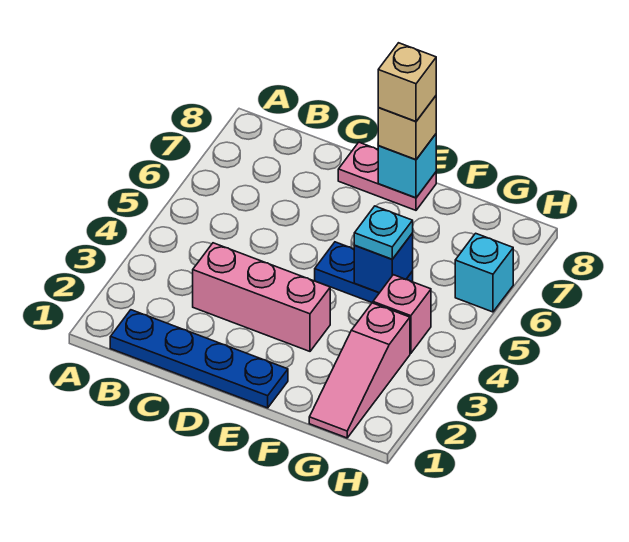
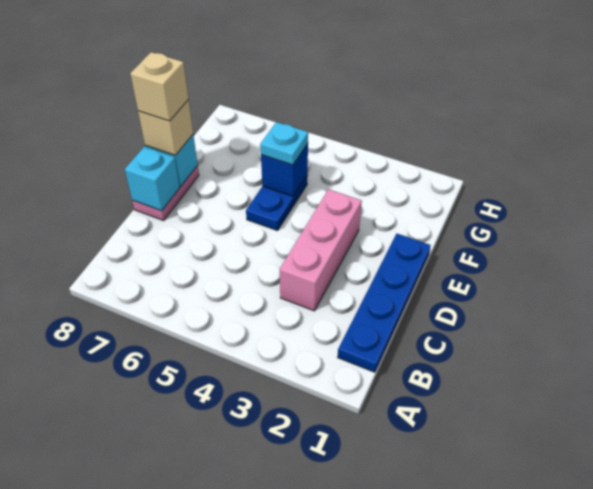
pink slope G1:G3 level 1 top 3 -> none
pink brick G4 level 1 -> none
cyan brick H6 level 1 -> cyan brick D8 level 2

